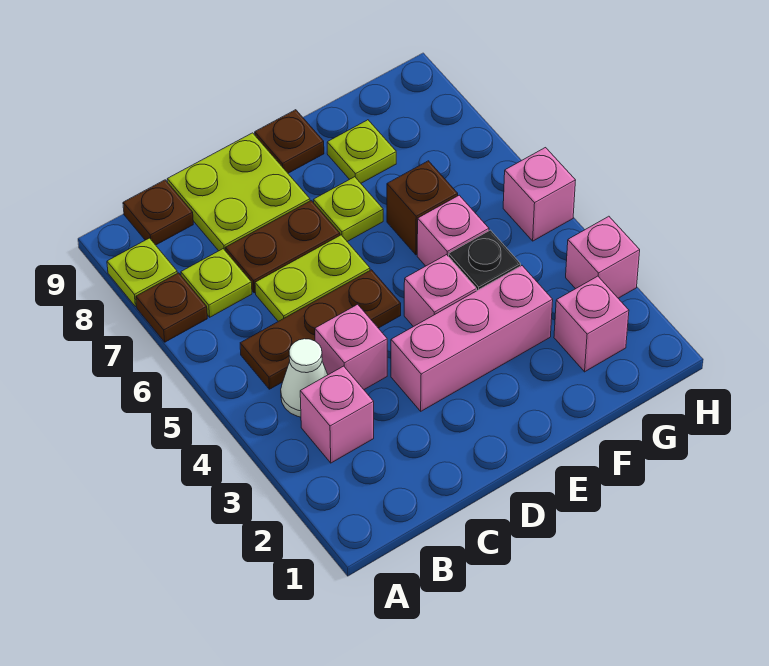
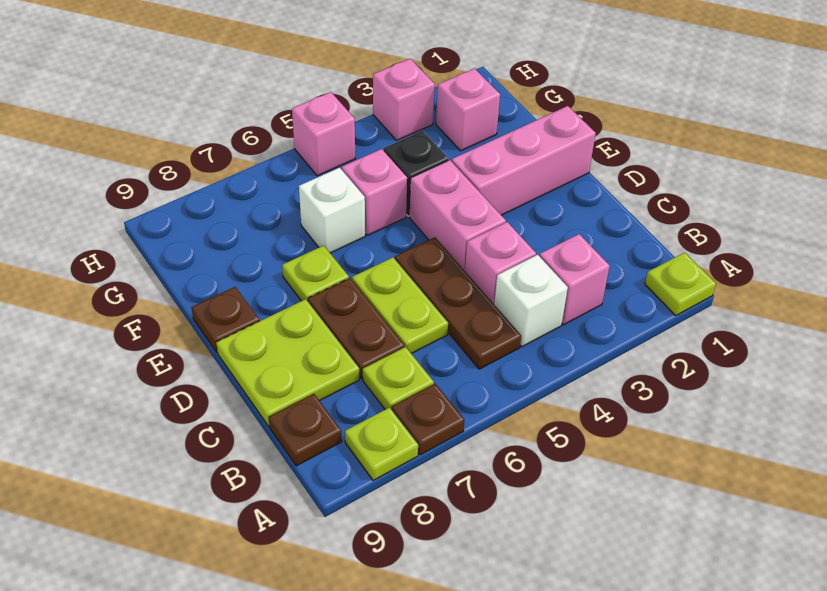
white cone B4 level 1 -> white brick B4 level 1
pink brick D3:F3 level 1 -> pink brick E1:E3 level 1
pink brick E4 level 1 -> pink brick D4:E4 level 1
brown brick F6 level 1 -> white brick F6 level 1
lime plate F8 level 1 -> lime plate A1 level 1

